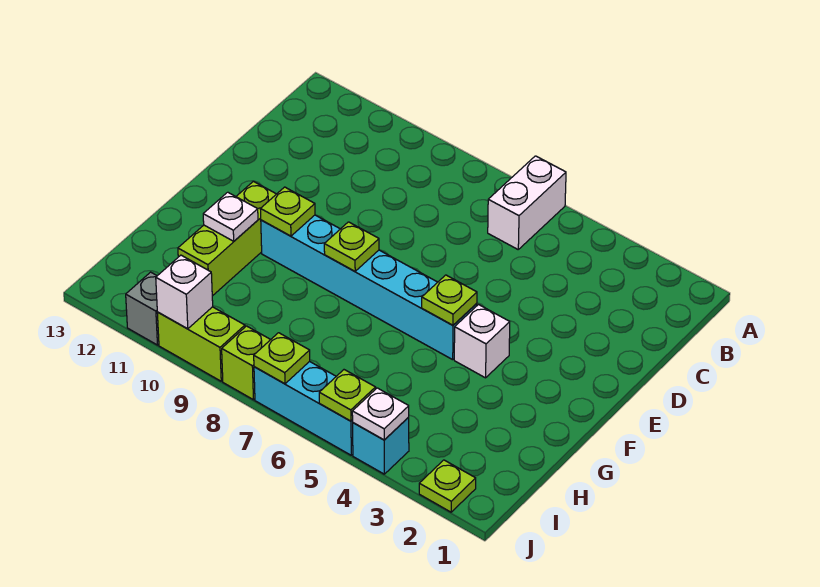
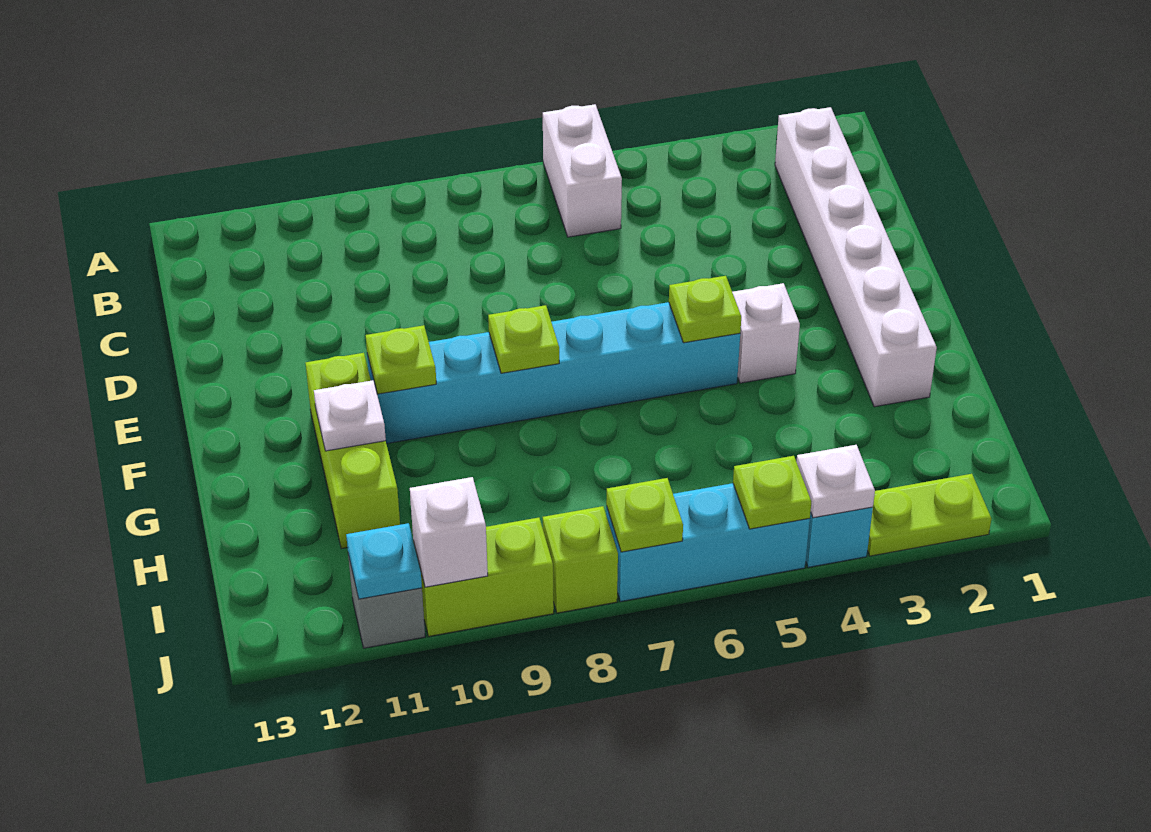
none -> white brick B2:G2 level 1
lime plate J2 level 1 -> lime plate J2:J3 level 1
none -> cyan plate J11 level 2

